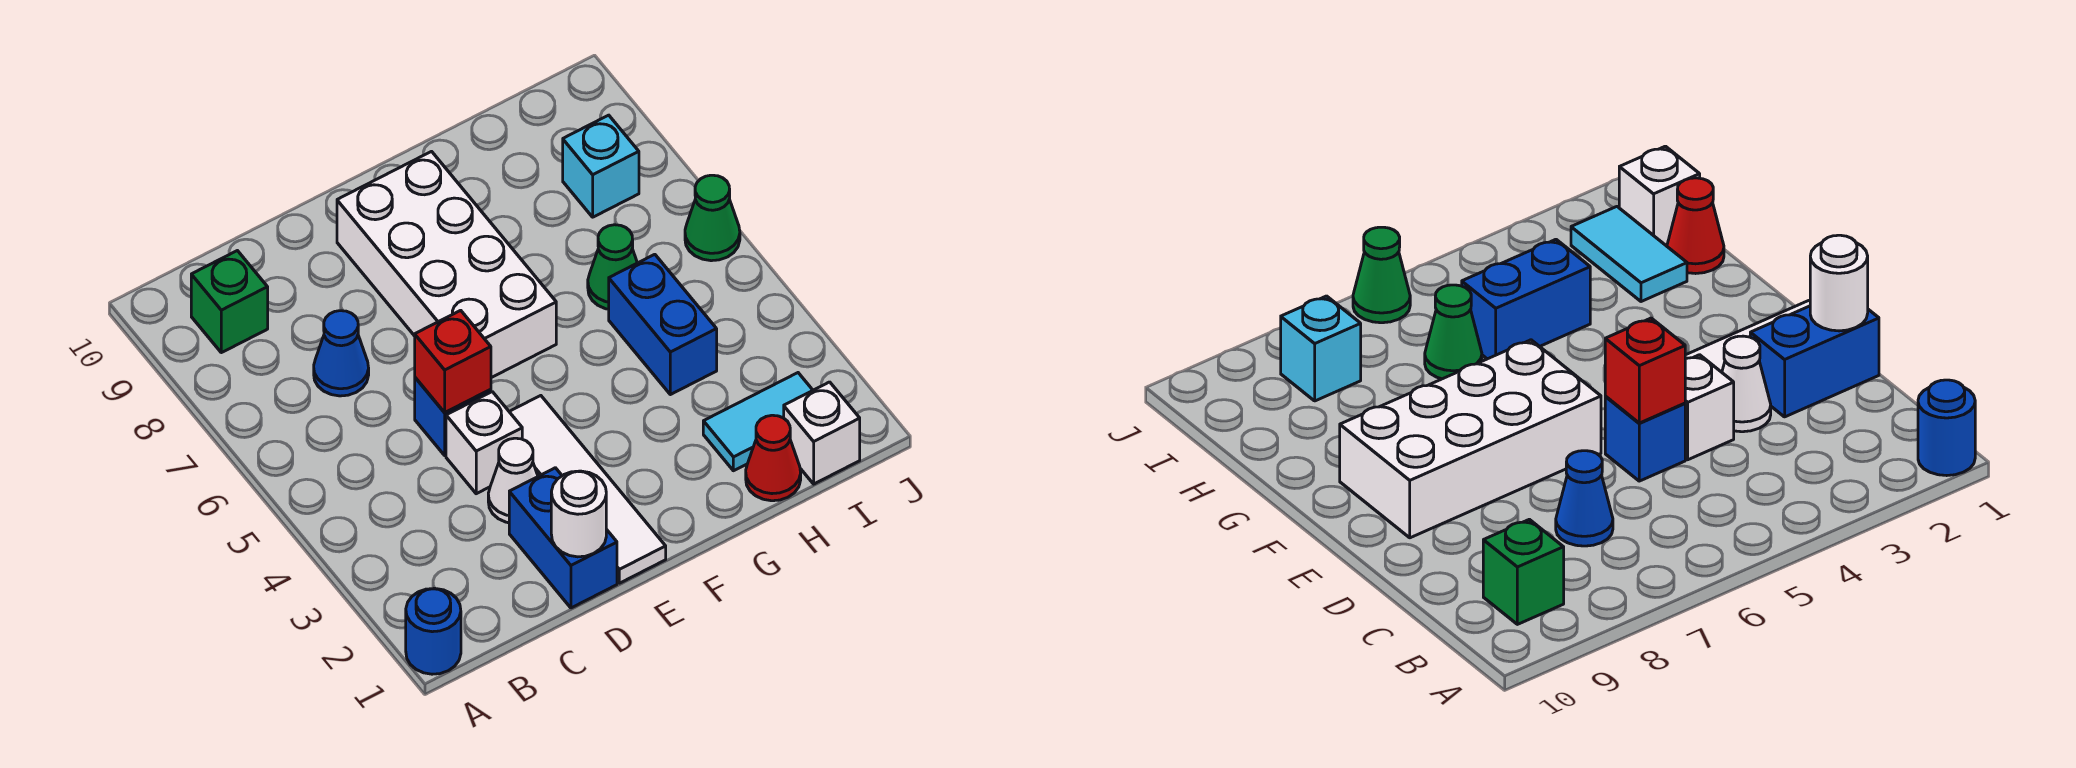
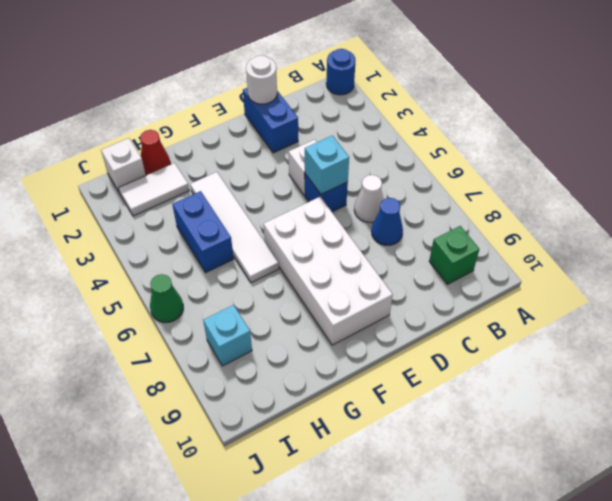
white cone D3 level 1 -> white cone C6 level 1
red brick D5 level 2 -> cyan brick D5 level 2
white tile E1:E4 level 1 -> white tile G3:G6 level 1
cyan tile H2:I2 level 1 -> white tile H2:I2 level 1
green cone H6 level 1 -> none

